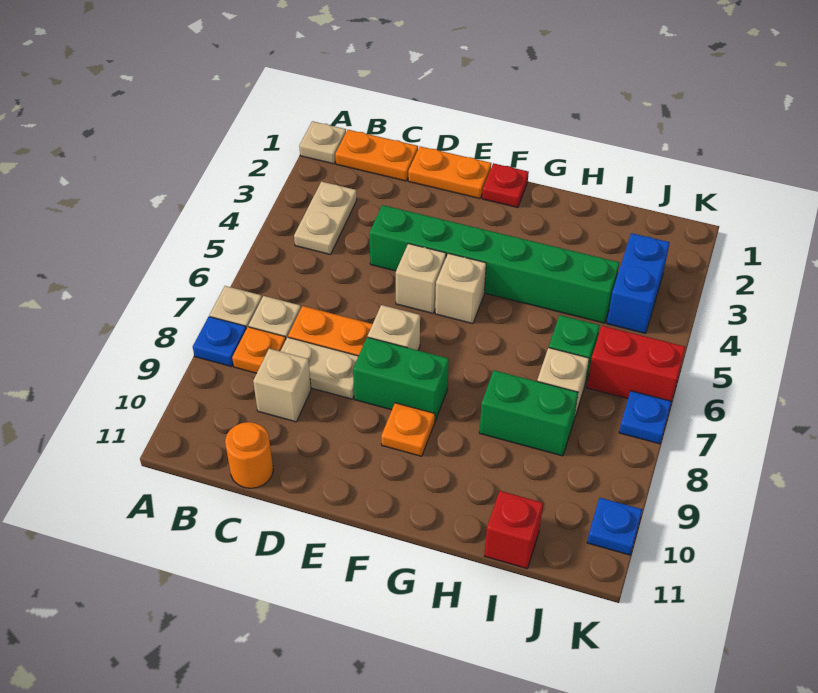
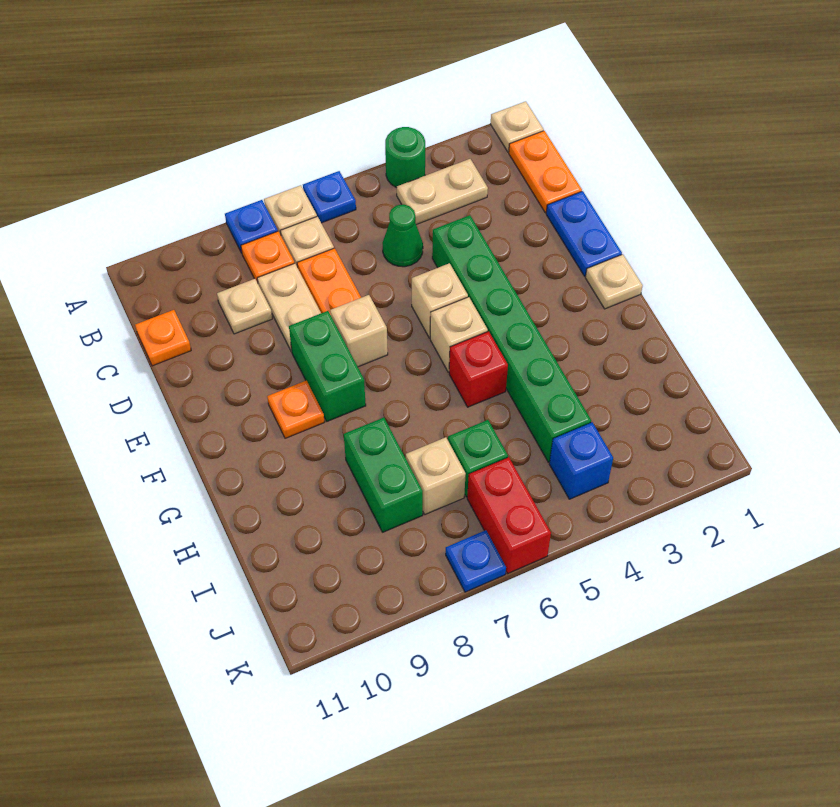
none -> green round brick A4 level 1
none -> green cone C5 level 1
tan brick C9 level 1 -> tan plate C9 level 1
orange round brick C11 level 1 -> orange plate C11 level 1
orange plate D1:E1 level 1 -> blue plate D1:E1 level 1
red plate F1 level 1 -> tan plate F1 level 1
red brick I11 level 1 -> red brick G5 level 1
blue brick J3:J4 level 1 -> blue brick J4 level 1
blue plate K10 level 1 -> blue plate A6 level 1

